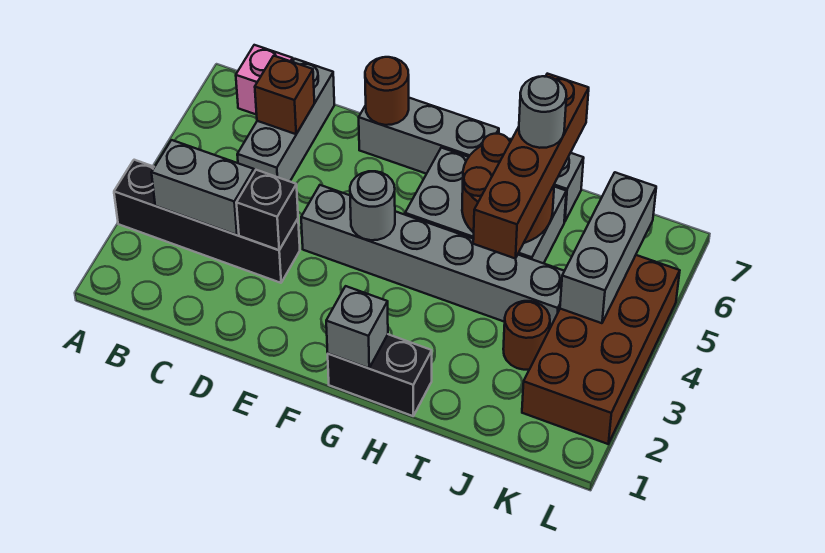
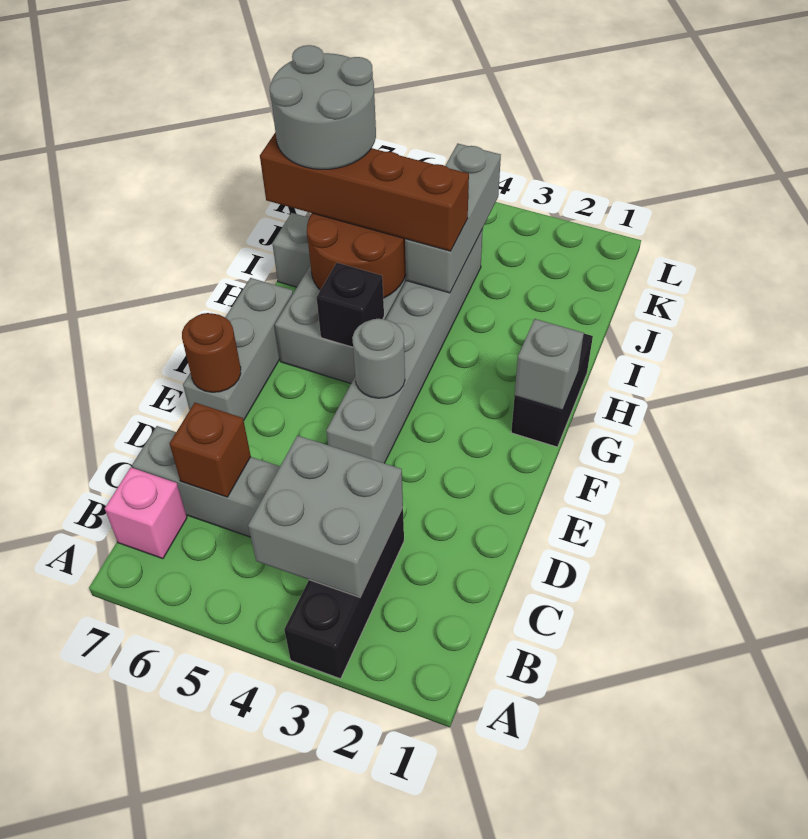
black brick A3:D3 level 1 -> black brick A3:C3 level 1
grey brick B3:C3 level 2 -> grey brick B3:C4 level 2
black brick D3 level 2 -> black brick G5 level 2
grey round brick I6 level 4 -> grey round brick I6:J7 level 4
brown round brick J3 level 1 -> none
brown brick K2:L5 level 1 -> none
grey brick K4:K6 level 2 -> grey brick I4:K4 level 2

